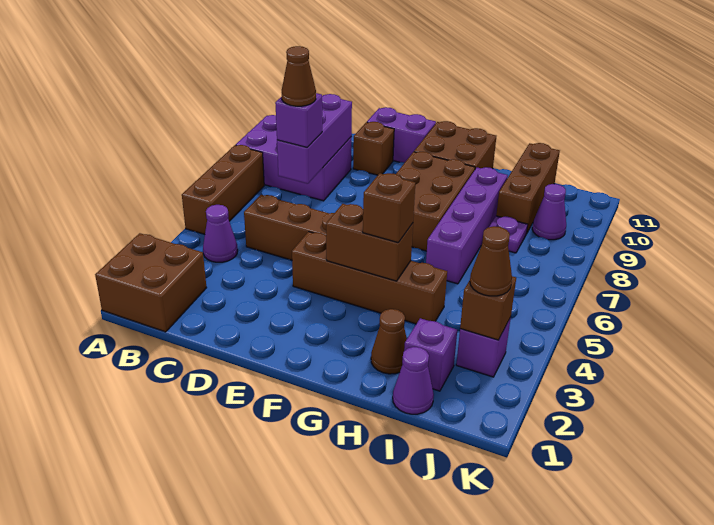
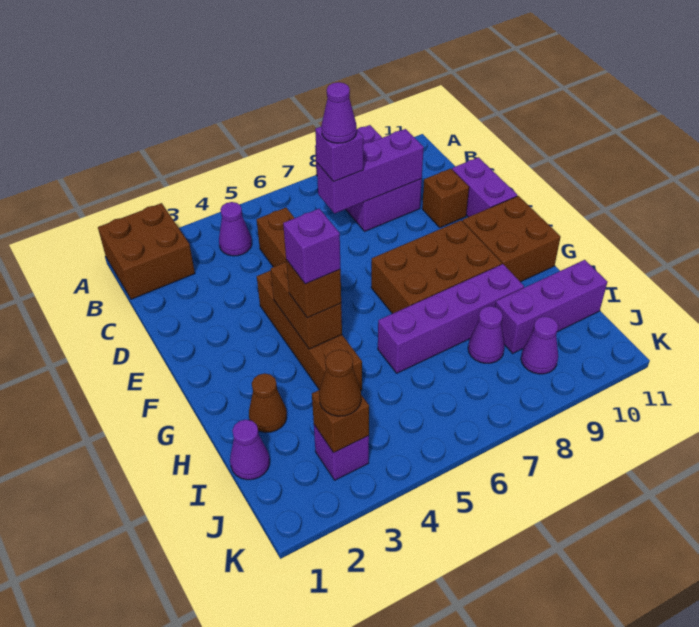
brown brick A5:A7 level 1 -> none
brown cone C7 level 4 -> purple cone C7 level 4
purple brick I2 level 1 -> purple brick G4 level 4
purple plate I8 level 1 -> purple cone I8 level 1
brown brick I9:I11 level 1 -> purple brick I9:I11 level 1

